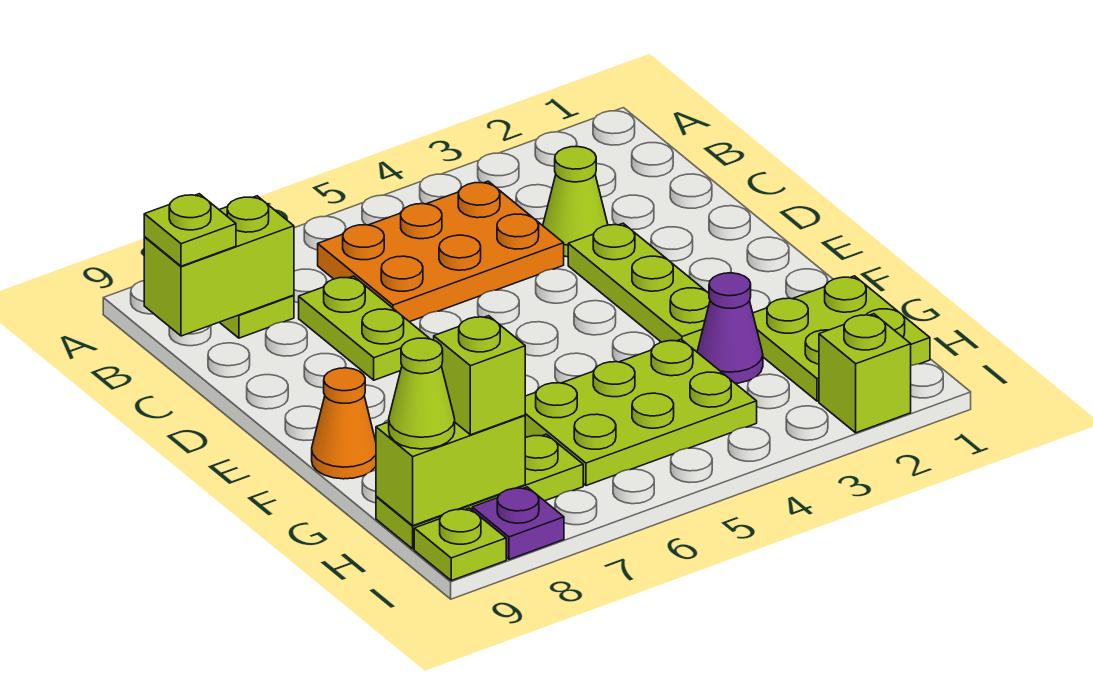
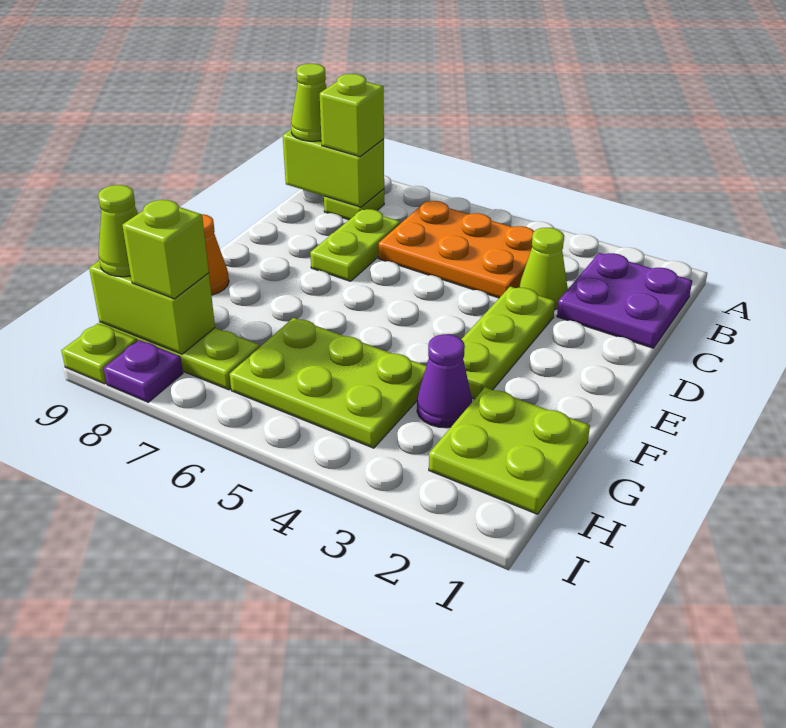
none -> purple plate B1:C2 level 1
lime plate B9 level 3 -> lime cone B9 level 3
lime brick I2 level 1 -> lime brick B8 level 3

